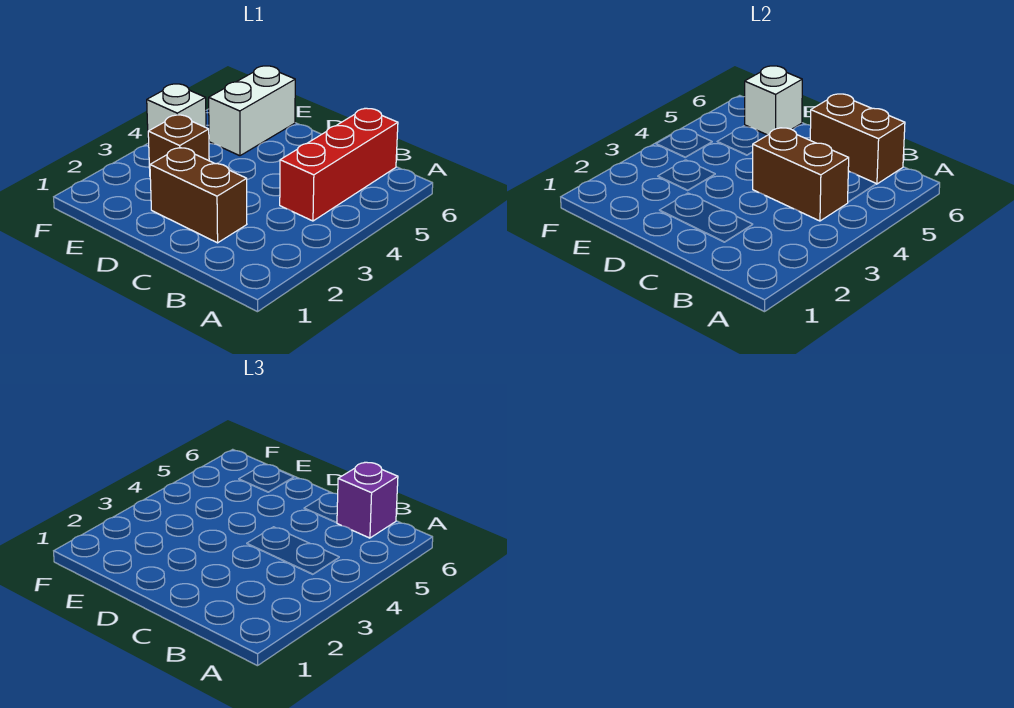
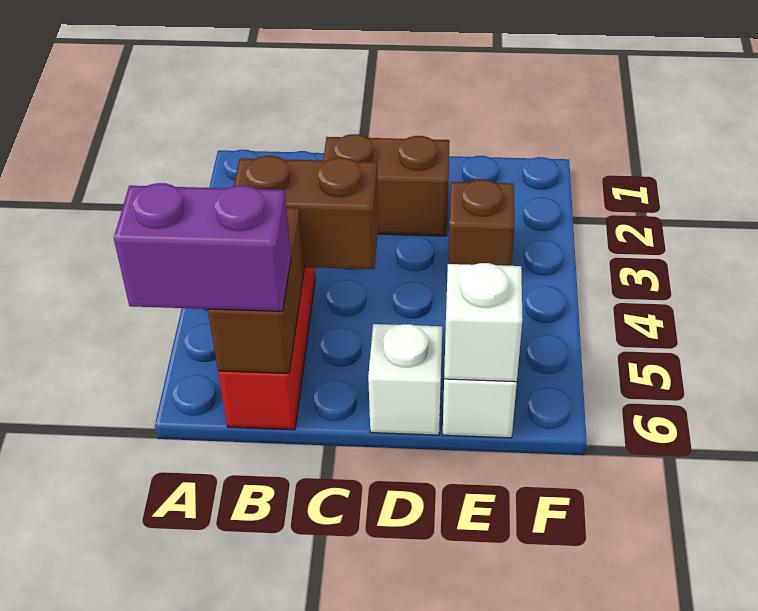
brown brick B6:C6 level 2 -> brown brick B5:B6 level 2
purple brick B6 level 3 -> purple brick A6:B6 level 3
white brick F4 level 1 -> white brick D6 level 1

